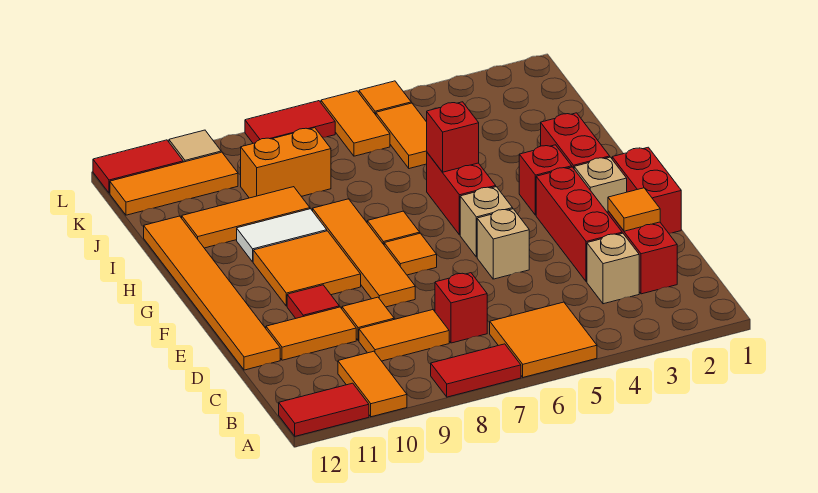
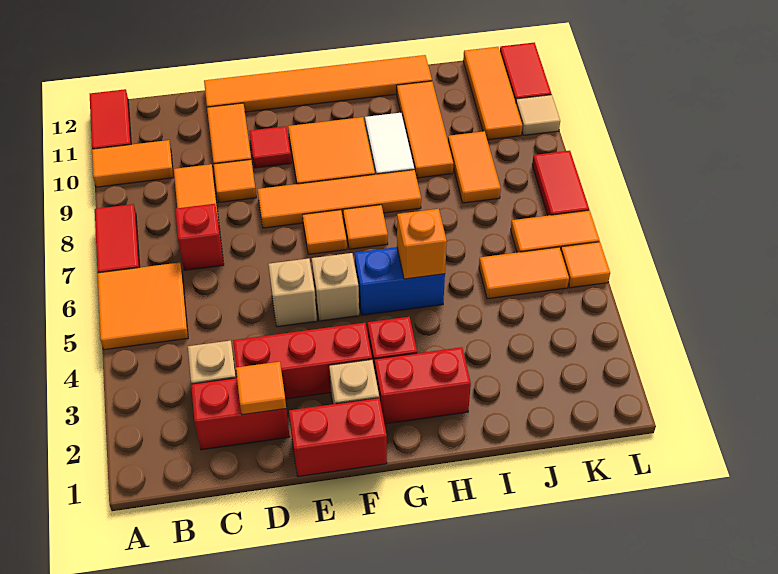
red brick G5:H5 level 1 -> blue brick G5:H5 level 1
red brick H5 level 2 -> orange brick H5 level 2
orange brick J8:J9 level 1 -> orange tile J8:J9 level 1

